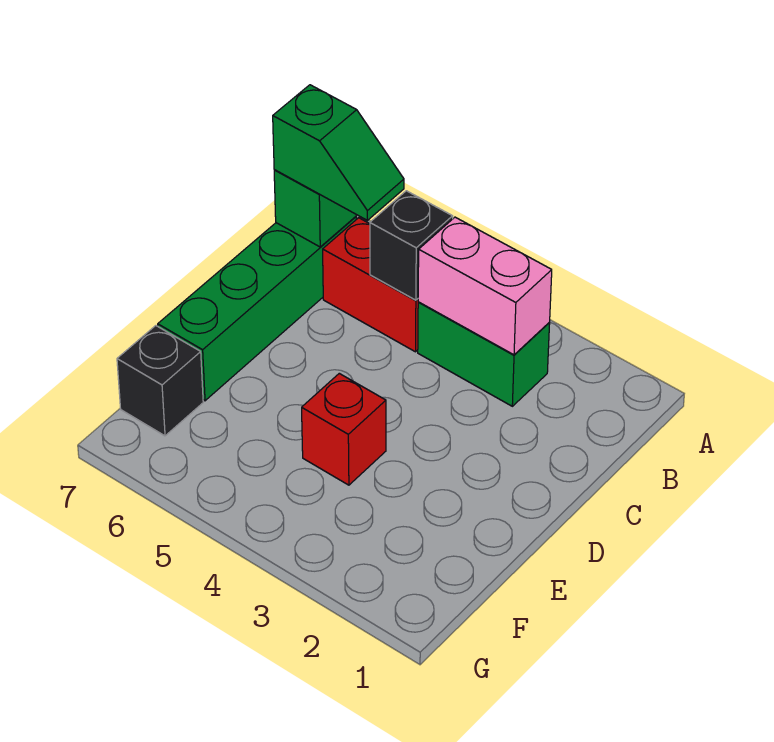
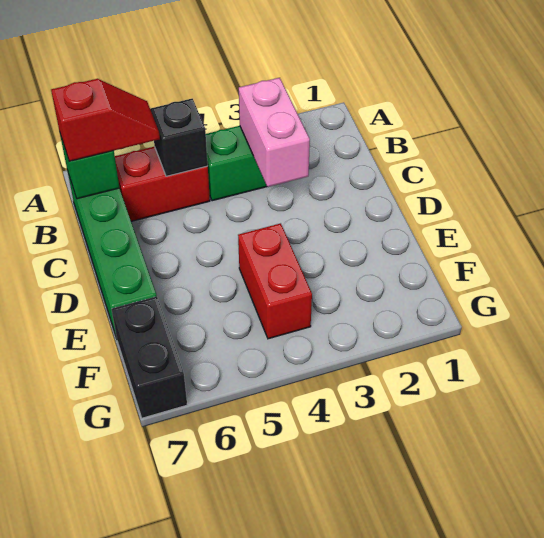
pink brick B3:B4 level 2 -> pink brick B3:C3 level 2
green slope B6:B7 level 3 top 7 -> red slope B6:B7 level 3 top 7
red brick E4 level 1 -> red brick E4:F4 level 1
black brick F7 level 1 -> black brick F7:G7 level 1

